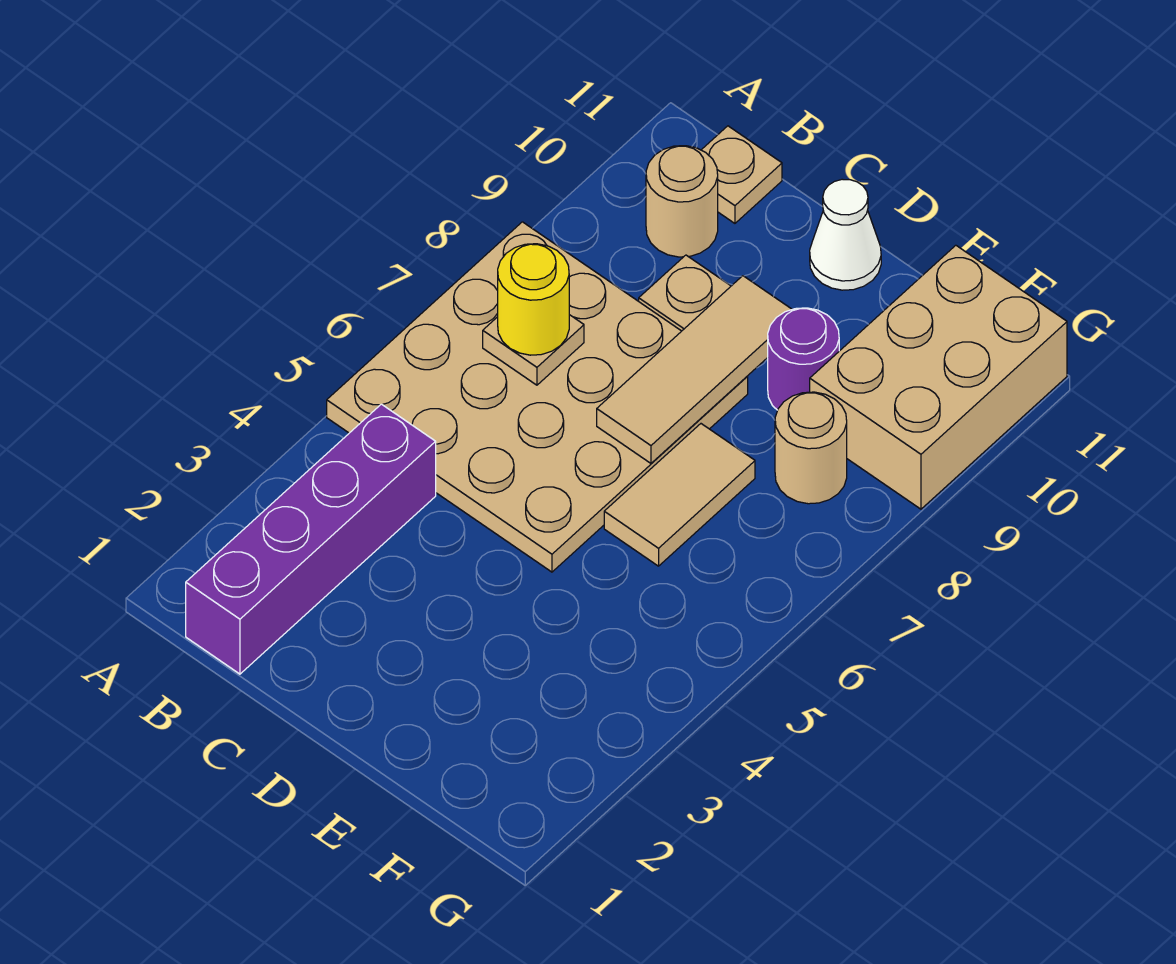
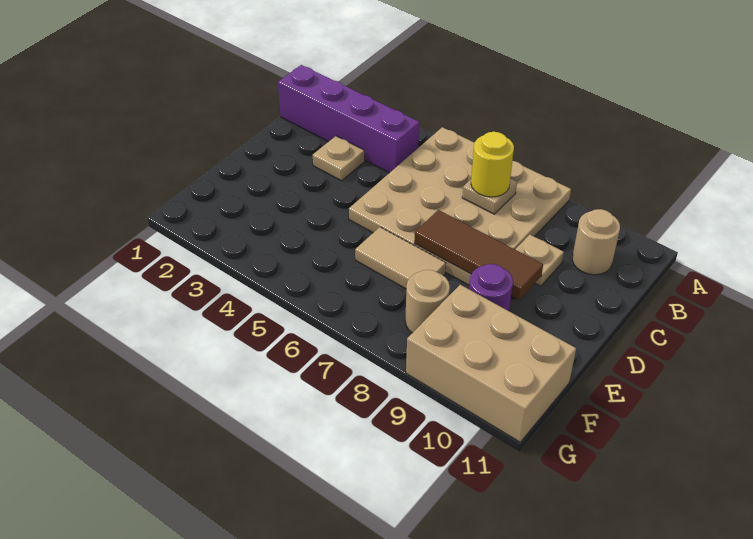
tan plate B11 level 1 -> tan plate C3 level 1
tan tile D7:D9 level 2 -> brown tile D7:D9 level 2
white cone D11 level 1 -> none

